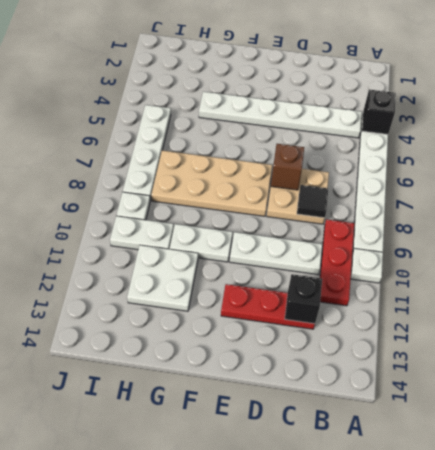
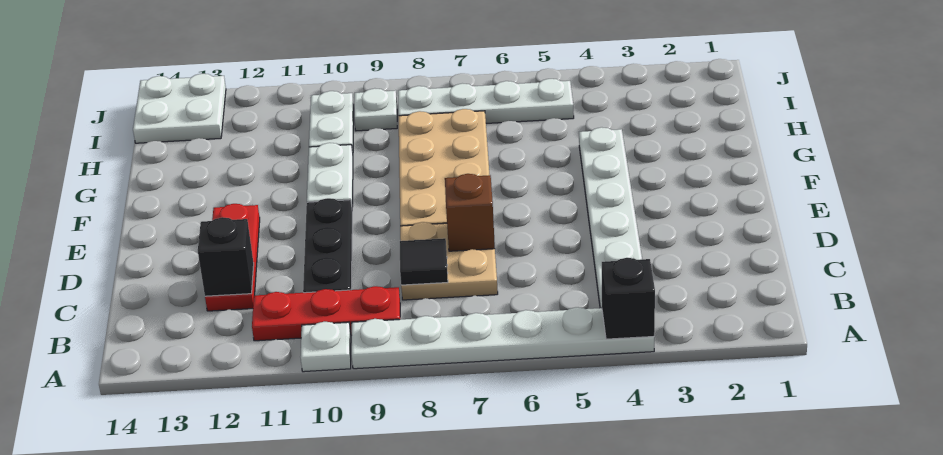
white plate C10:E10 level 1 -> black plate C10:E10 level 1
white plate G11:H12 level 1 -> white plate I13:J14 level 1

